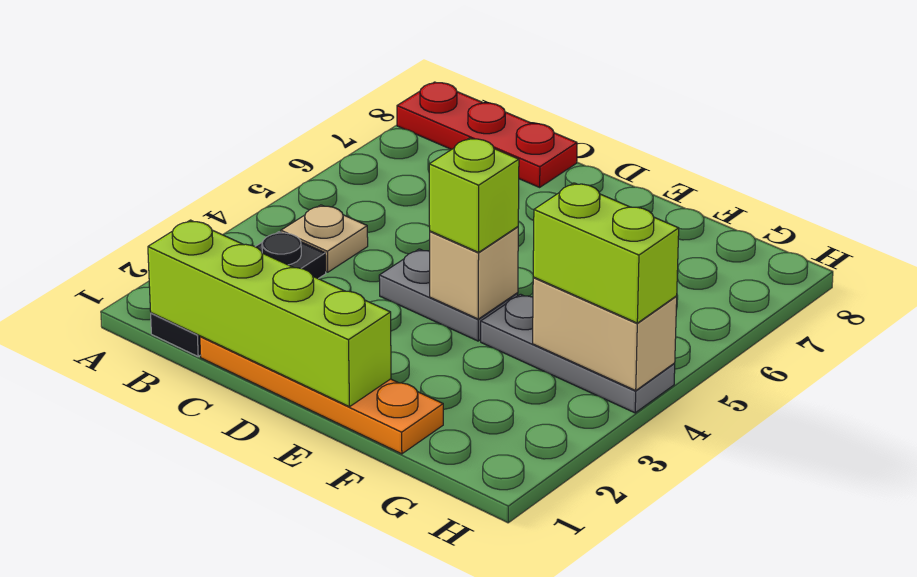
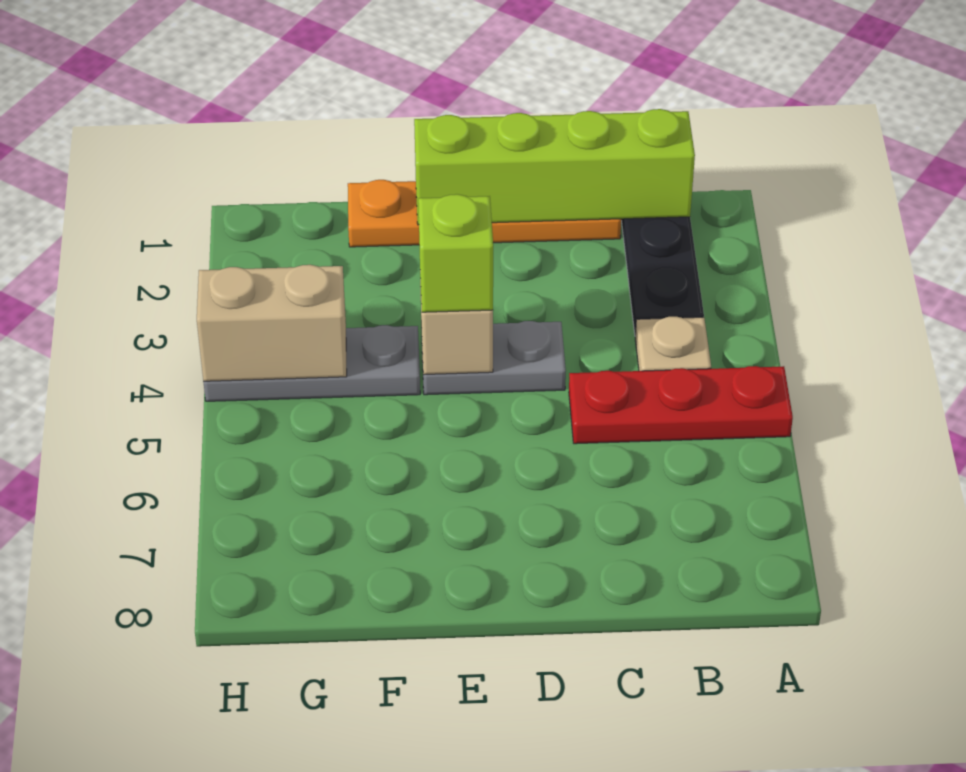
red plate A8:C8 level 1 -> red plate A5:C5 level 1
lime brick G4:H4 level 3 -> none

